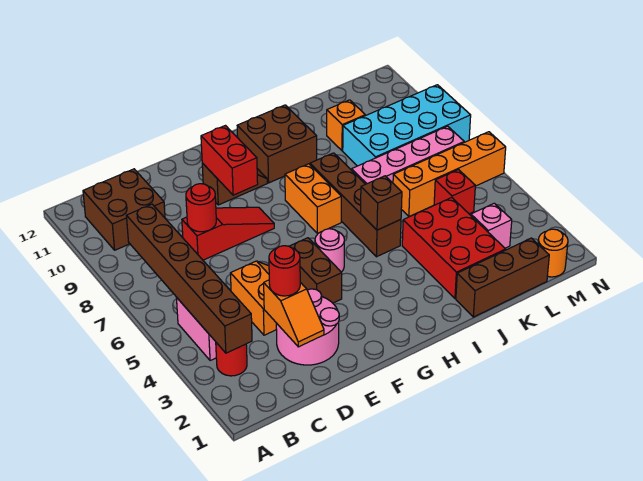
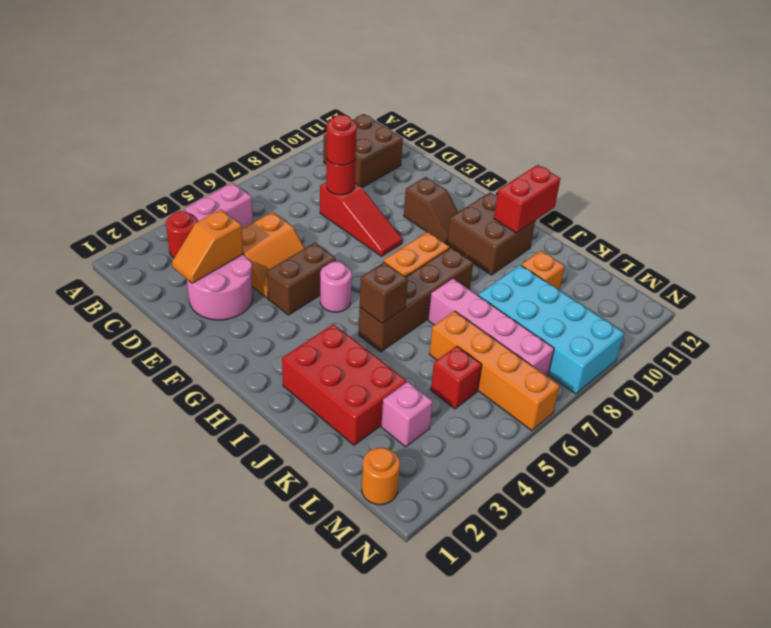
brown brick B3:B8 level 2 -> none
red round brick D3 level 3 -> red round brick D8 level 3
red brick F9:F10 level 2 -> red brick I11:I12 level 2
brown brick J1:L1 level 1 -> none
red brick J2:K4 level 1 -> red brick I2:K3 level 1

